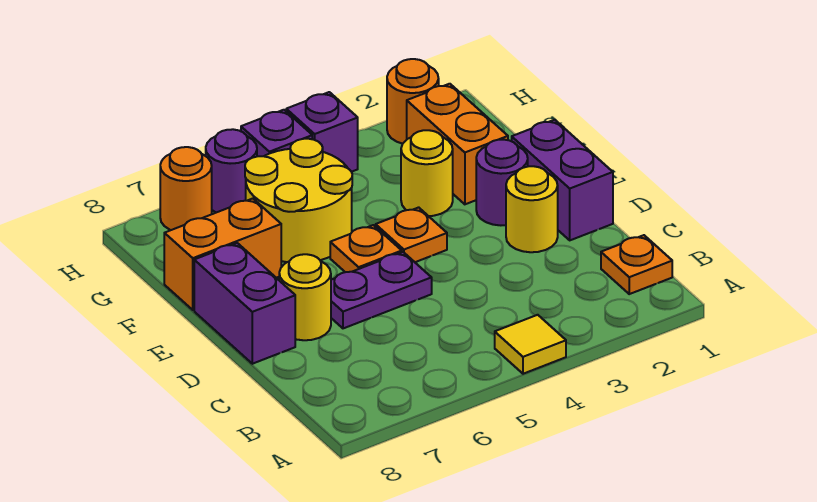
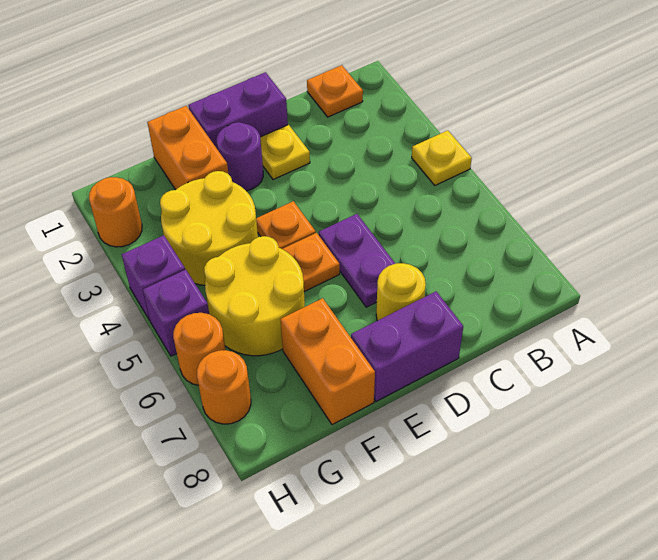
yellow tile A4 level 1 -> yellow plate A4 level 1
yellow round brick D2 level 1 -> yellow plate D2 level 1
orange brick F2:G2 level 1 -> orange brick F1:F2 level 1
yellow round brick F3 level 1 -> yellow round brick F3:G4 level 1
purple round brick H6 level 1 -> orange round brick H6 level 1

